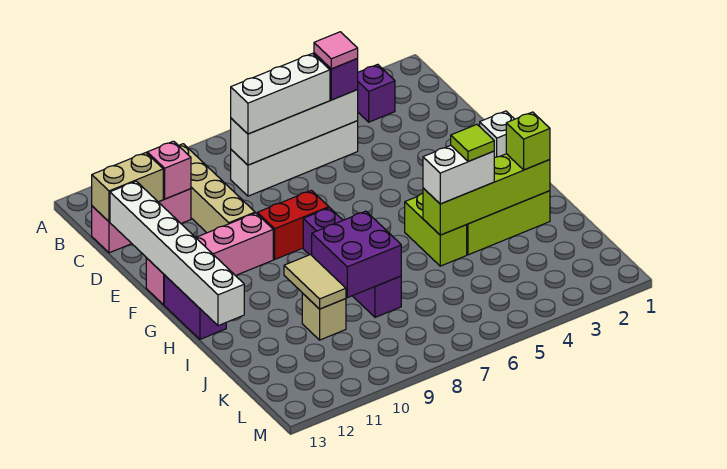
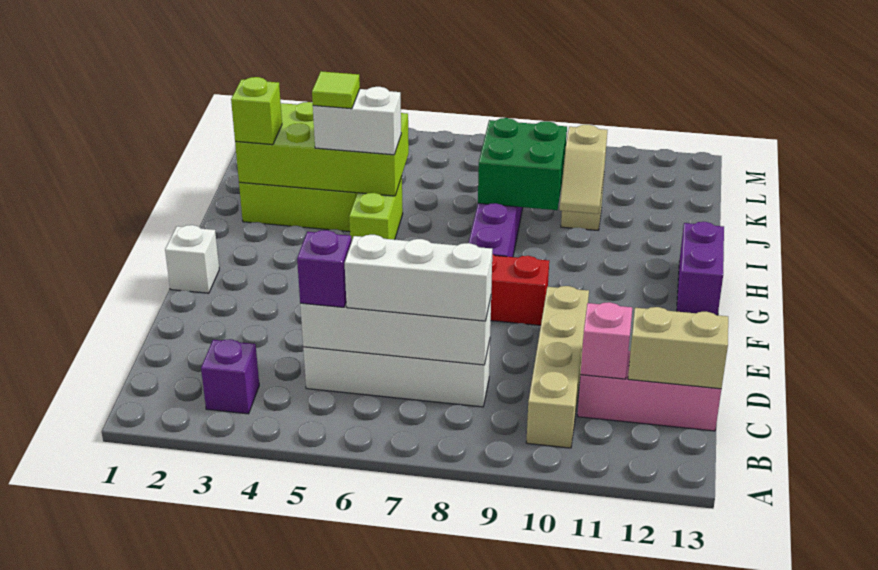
pink tile C5 level 4 -> none
white brick D13:I13 level 2 -> none
pink brick F10:F13 level 1 -> none
lime brick I2:I5 level 2 -> lime brick I2:J5 level 2
purple brick I8:J9 level 2 -> green brick I8:J9 level 2
tan tile I10:J10 level 2 -> tan slope I10:J10 level 2 top J

